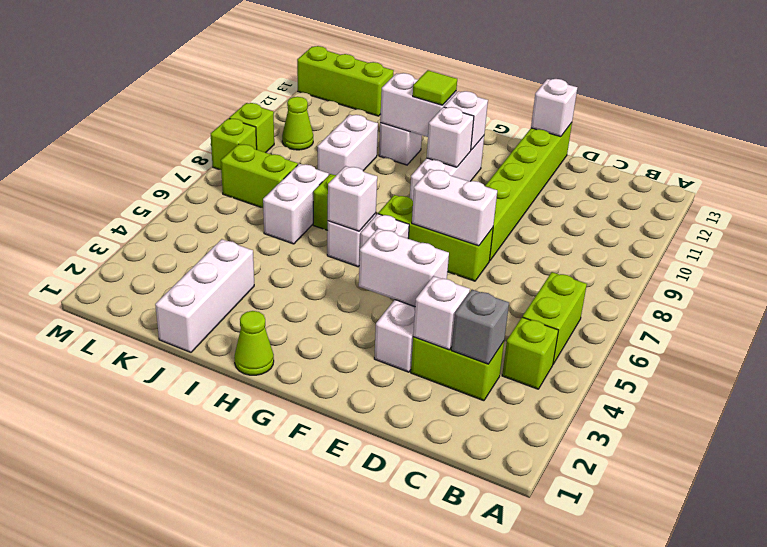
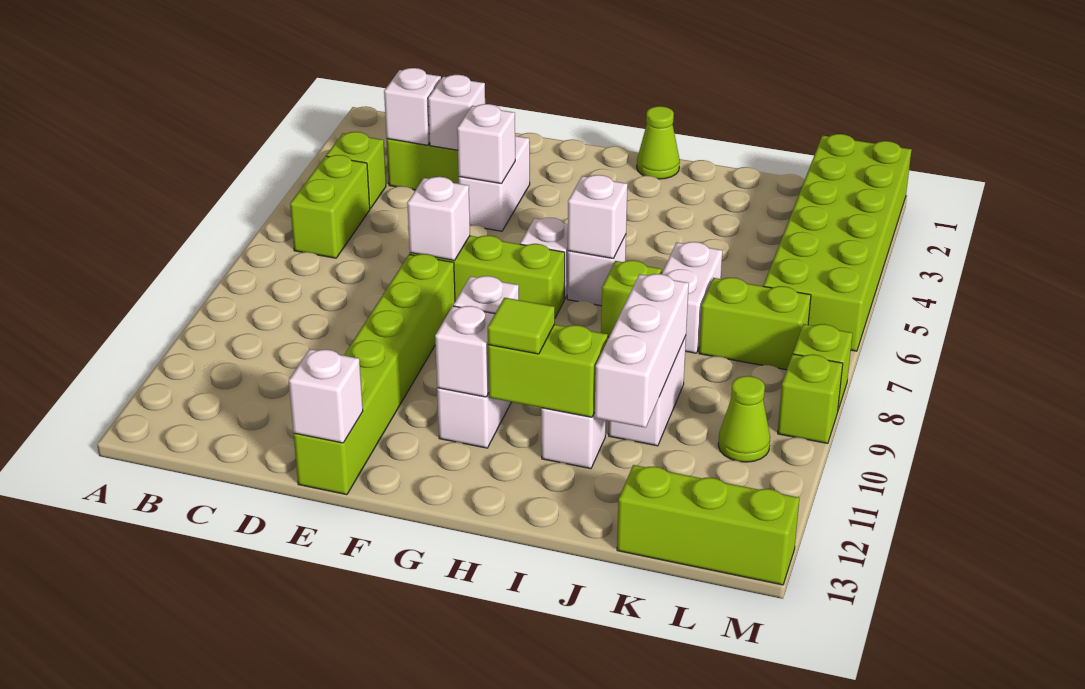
grey brick C3 level 2 -> white brick C3 level 2
white brick E4:F4 level 2 -> white brick E4 level 2
white brick E7:F7 level 2 -> white brick E7 level 2
white brick H11:I11 level 2 -> lime brick H11:I11 level 2
white brick J1:J3 level 1 -> white brick J9:J11 level 2
none -> lime brick L1:M6 level 1

